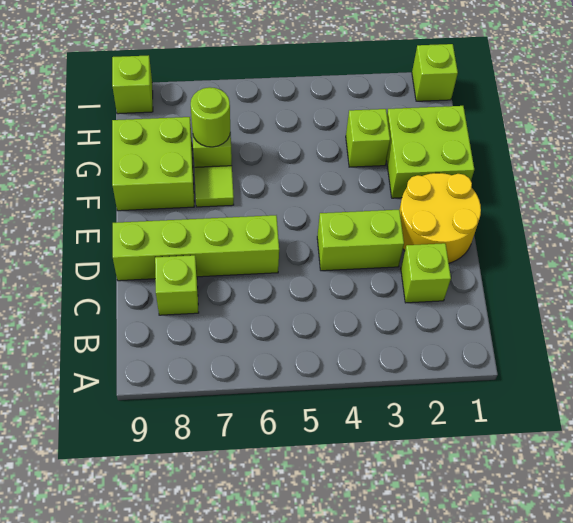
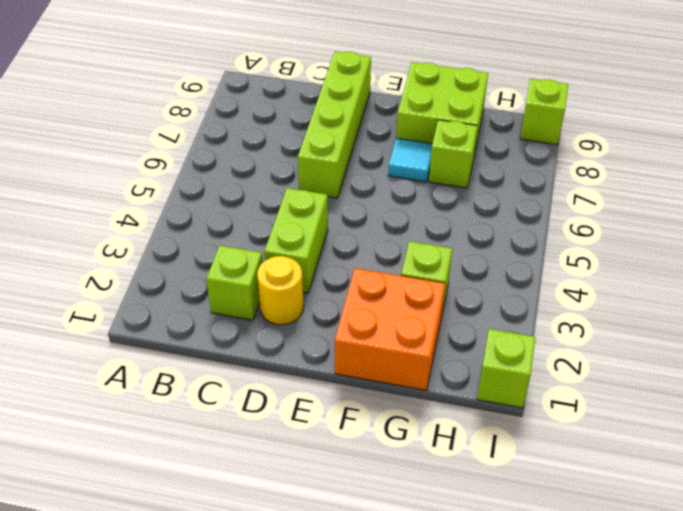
lime brick C8 level 1 -> none
yellow round brick D1:E2 level 1 -> yellow round brick D2 level 1
lime brick F1:G2 level 1 -> orange brick F1:G2 level 1
lime tile F7 level 1 -> cyan tile F7 level 1
lime round brick G7 level 2 -> none

